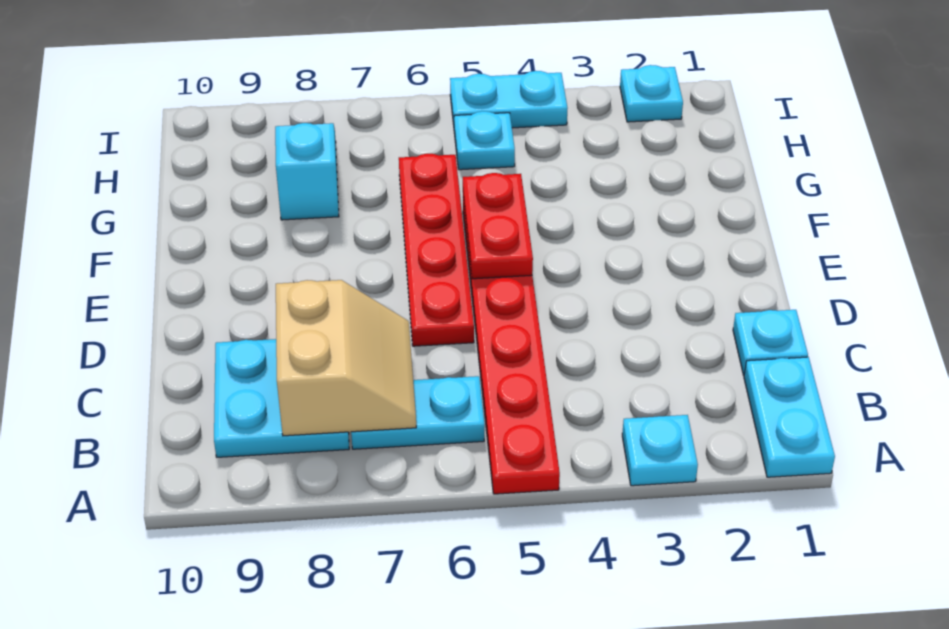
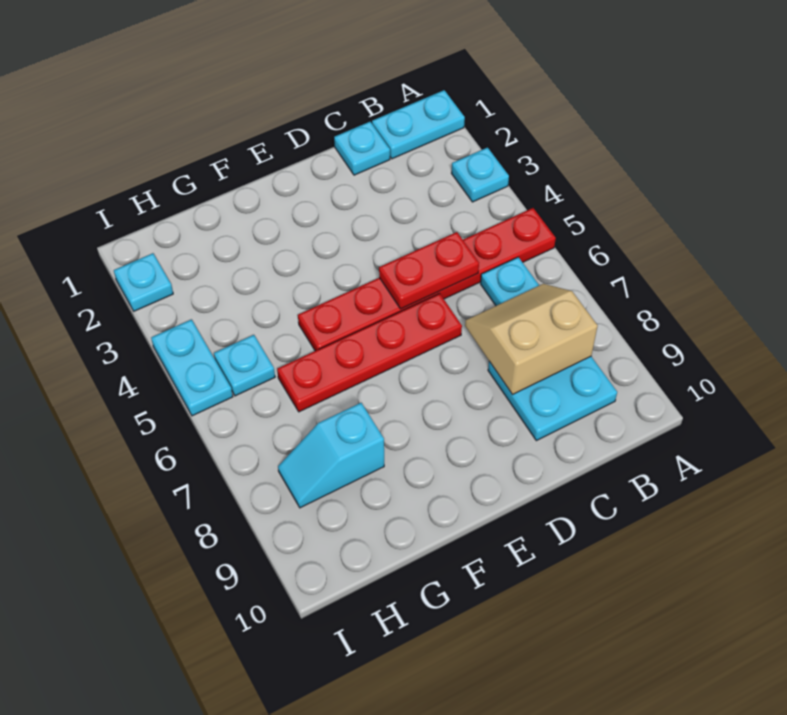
red plate E5:F5 level 2 -> red plate C5:D5 level 2

